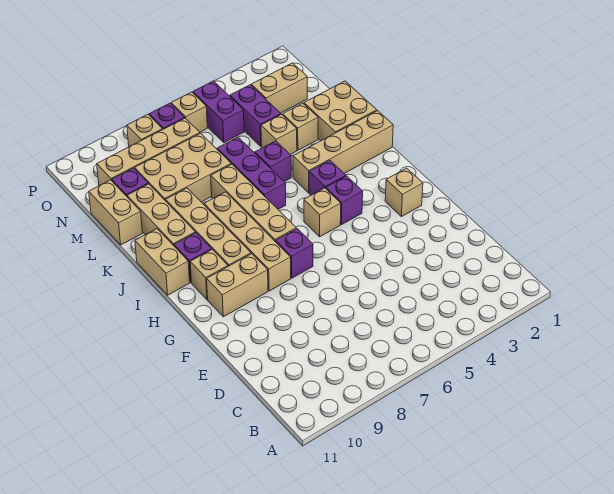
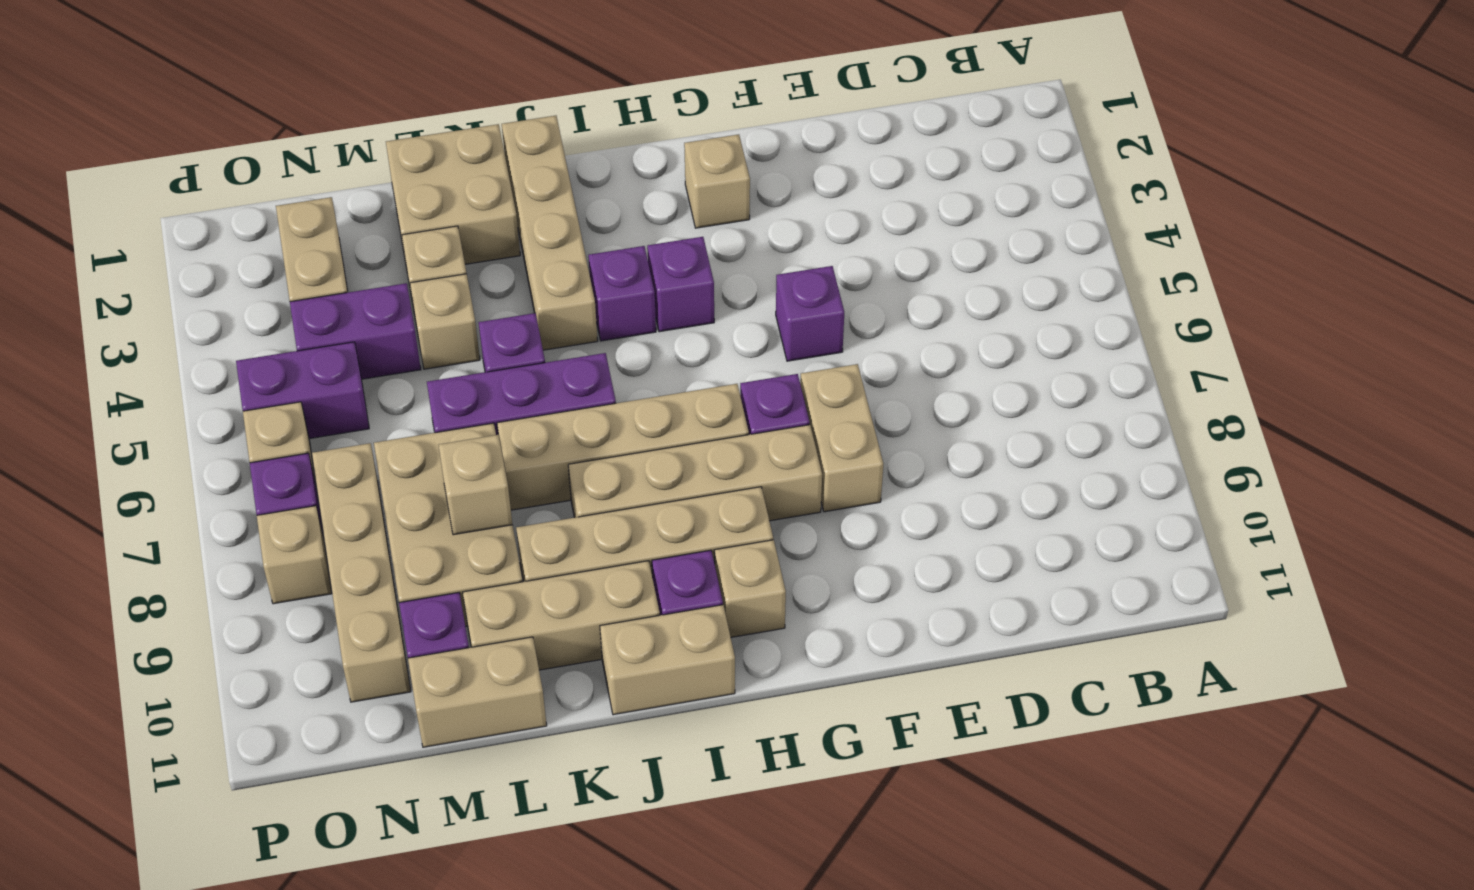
none -> purple brick F5 level 1
tan brick G9:G10 level 1 -> tan brick F7:F8 level 1
tan brick H5 level 1 -> tan brick L8 level 2

